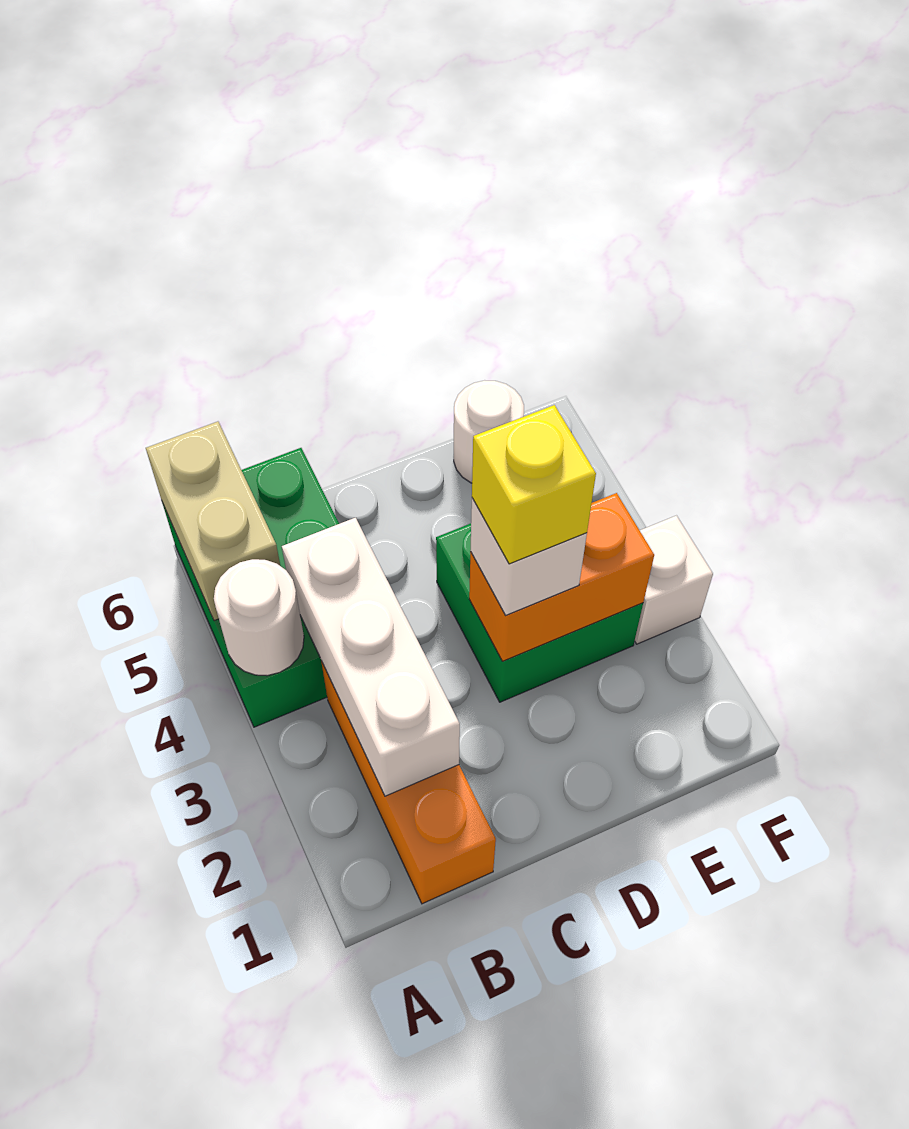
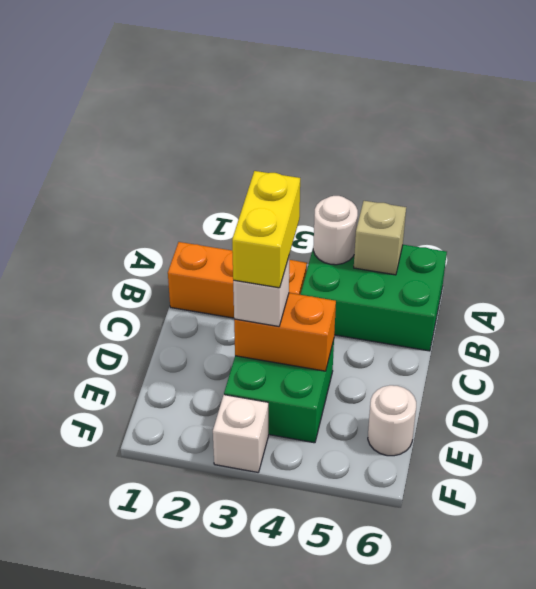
tan brick A5:A6 level 2 -> tan brick A5 level 2
white brick B2:B4 level 2 -> none
orange brick D3:E3 level 2 -> orange brick D3:D4 level 2
yellow brick D3 level 4 -> yellow brick C3:D3 level 4

